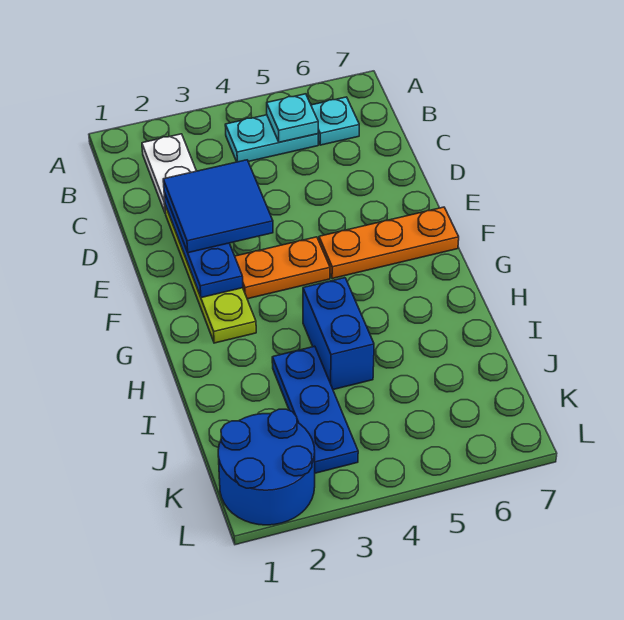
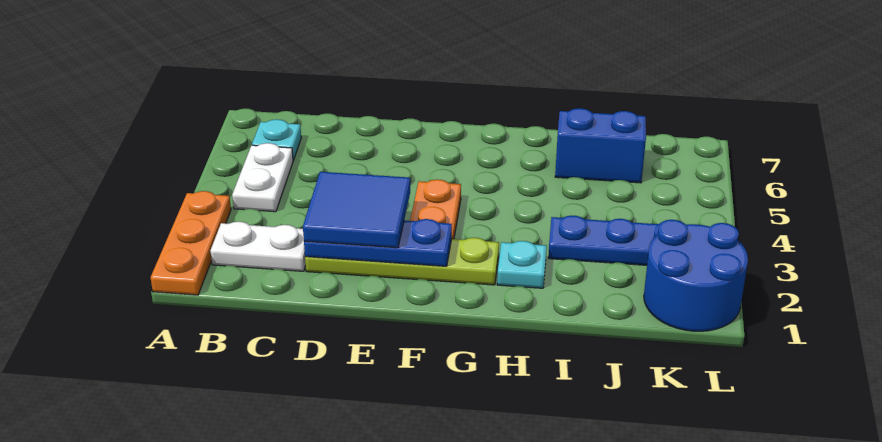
cyan plate B4:B5 level 1 -> white plate B4:B5 level 1
cyan plate B5 level 2 -> cyan plate H2 level 1
orange plate F5:F7 level 1 -> orange plate A1:A3 level 1
blue brick H4:I4 level 1 -> blue brick I6:J6 level 1

